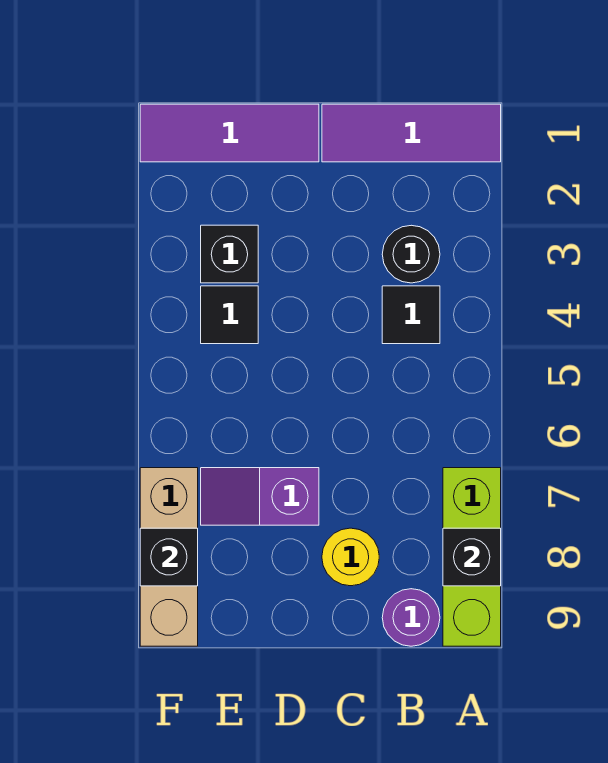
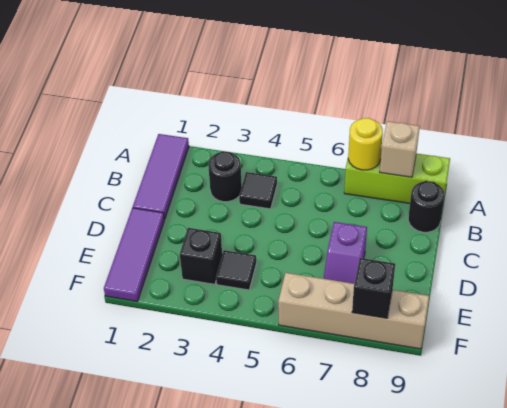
black brick A8 level 2 -> tan brick A8 level 2
purple round brick B9 level 1 -> black round brick B9 level 1
yellow round brick C8 level 1 -> yellow round brick A7 level 2
tan brick F7:F9 level 1 -> tan brick F6:F9 level 1

